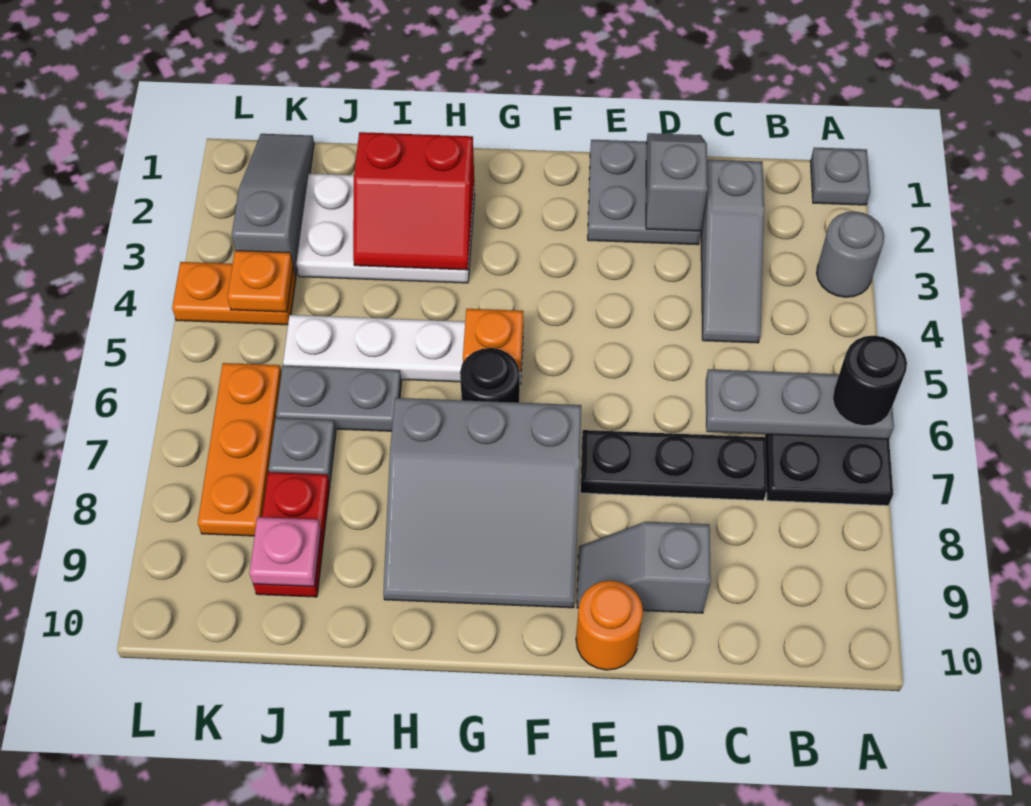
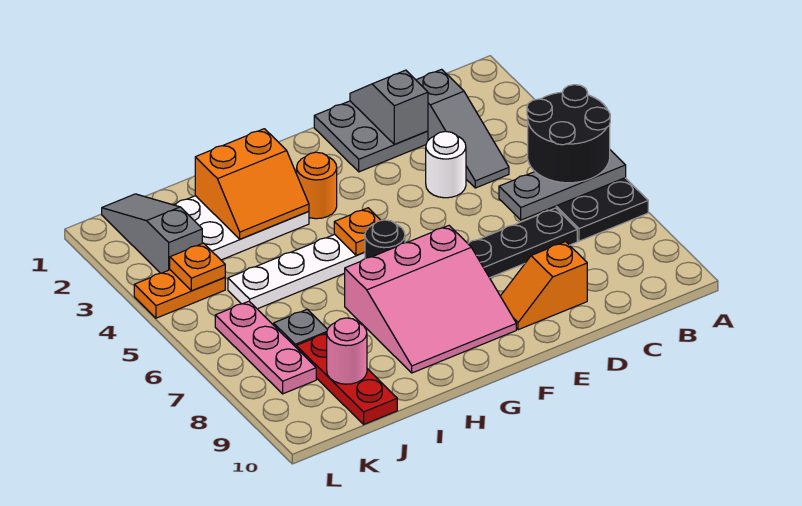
grey plate A1 level 1 -> none
grey round brick A3 level 1 -> none
black round brick A6 level 3 -> black round brick A5:B6 level 3
none -> white round brick D4 level 1
grey slope D9:E9 level 1 top D -> orange slope D9:E9 level 1 top D
orange round brick E10 level 1 -> orange round brick G3 level 1
grey slope F7:H9 level 1 top 7 -> pink slope F7:H9 level 1 top 7
red slope H2:I3 level 2 top 2 -> orange slope H2:I3 level 2 top 2
grey plate I6:J6 level 1 -> none
red plate J8:J9 level 1 -> red plate J8:J10 level 1
pink plate J9 level 2 -> pink round brick J9 level 2
orange plate K6:K8 level 1 -> pink plate K6:K8 level 1

